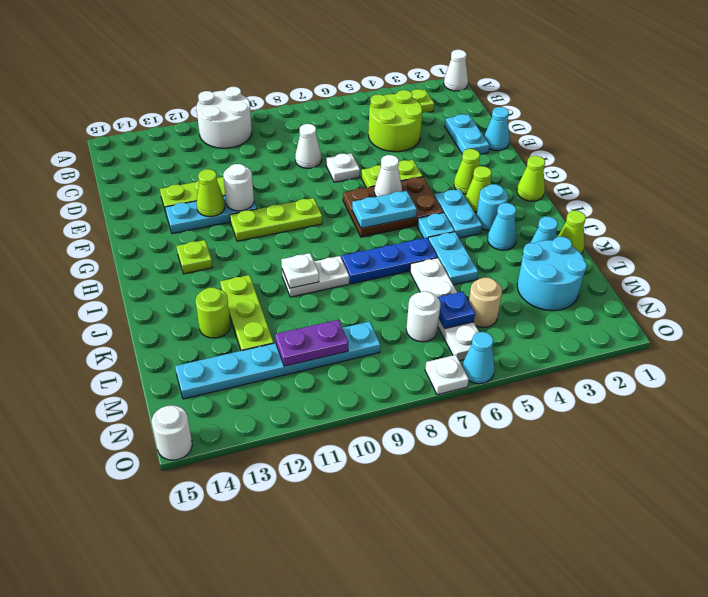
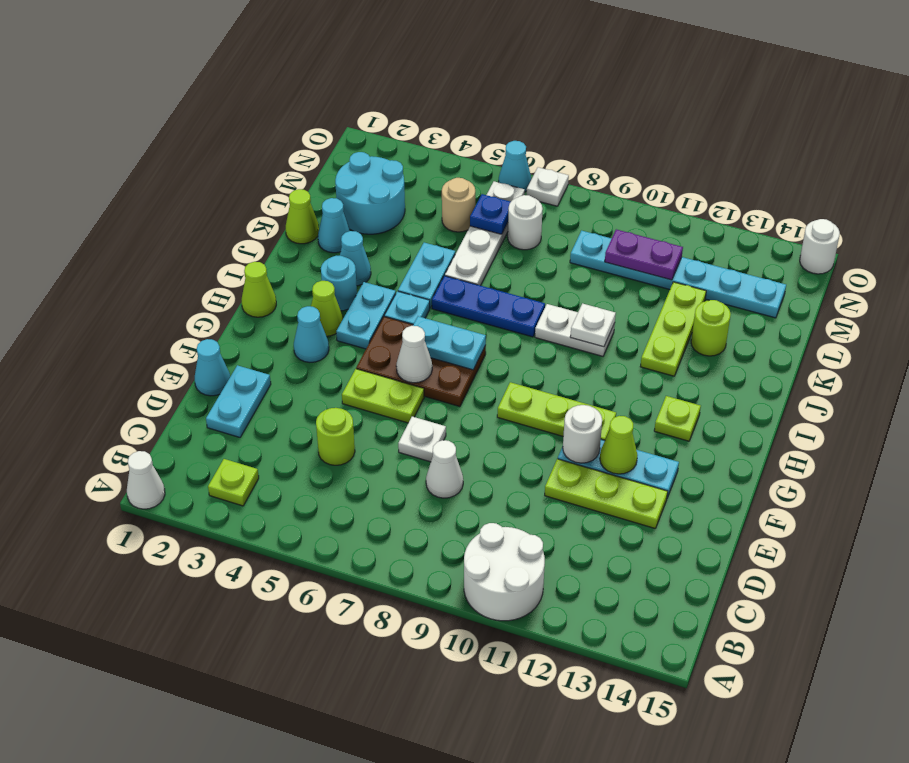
lime round brick C4:D5 level 1 -> lime round brick D5 level 1
lime cone G3 level 1 -> cyan cone G3 level 1

